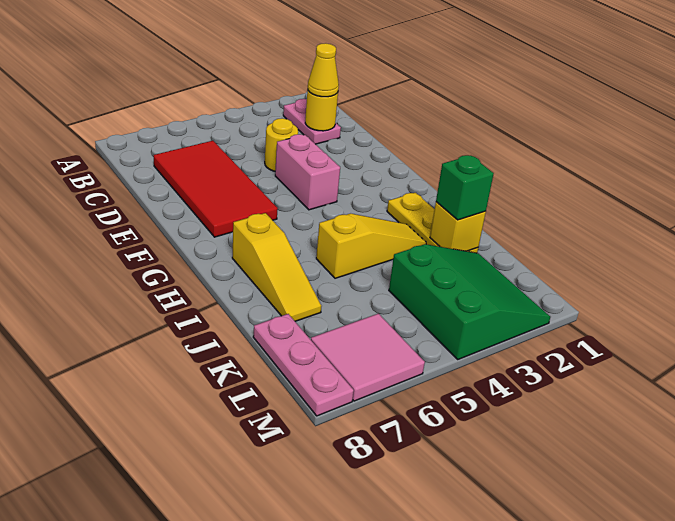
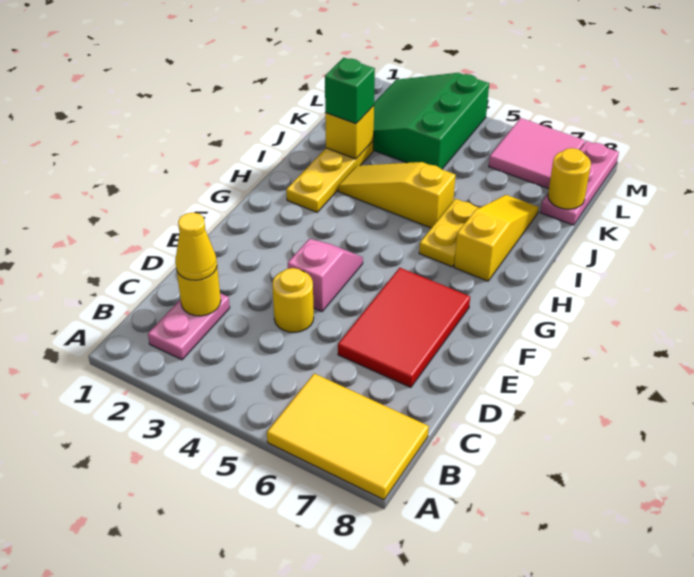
none -> yellow tile A6:B8 level 1
red tile C6:F7 level 1 -> red tile D6:F7 level 1
pink brick E4:F4 level 1 -> pink slope E4:F4 level 1 top E
none -> yellow plate H6:I6 level 1
none -> yellow round brick K8 level 2

